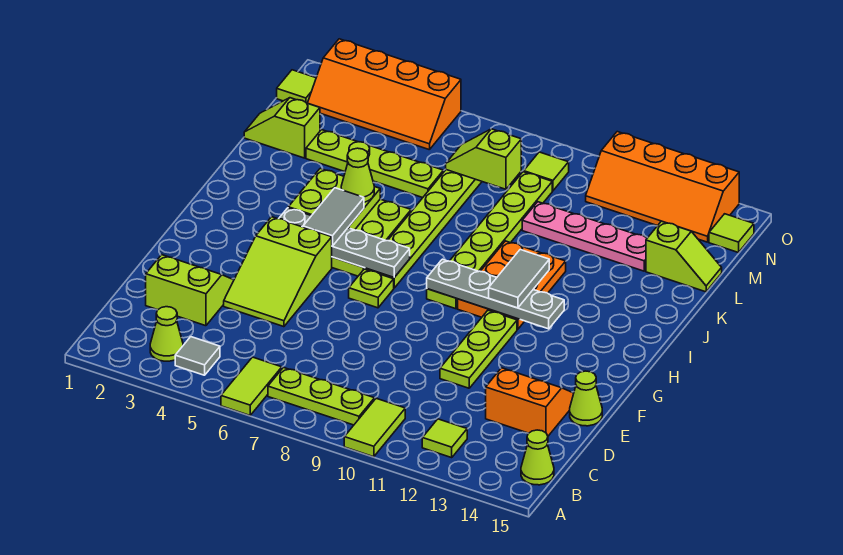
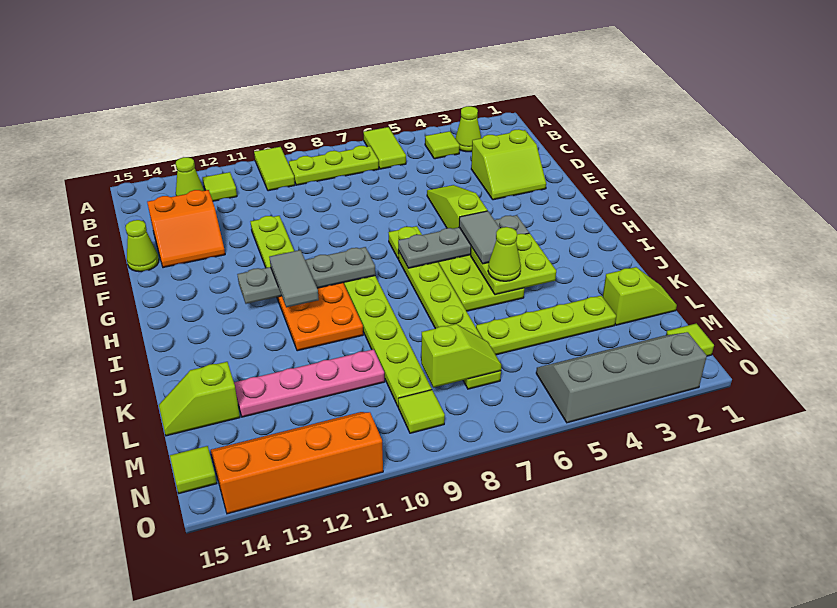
grey tile B4 level 1 -> lime tile B4 level 1
lime cone B15 level 1 -> lime cone B13 level 1
lime slope E4:G5 level 1 top G -> lime slope E5:G5 level 1 top G
orange slope N2:O5 level 1 top O -> grey slope N2:O5 level 1 top O

